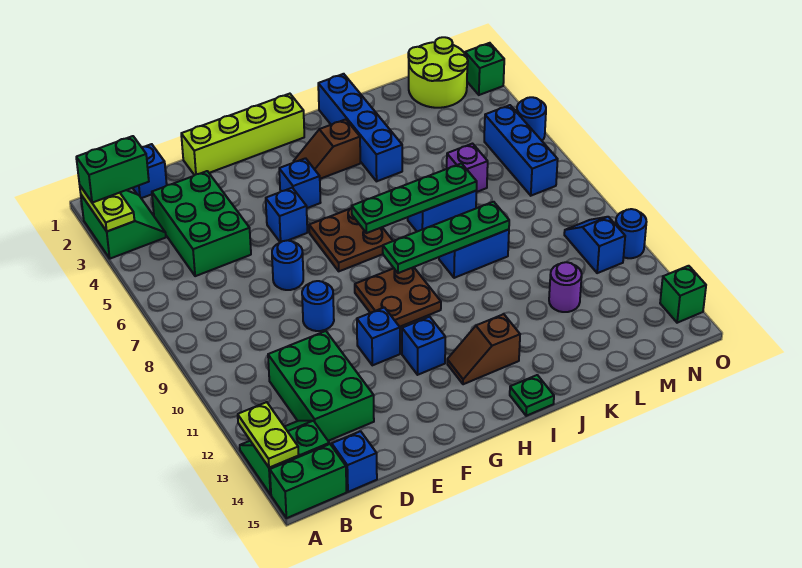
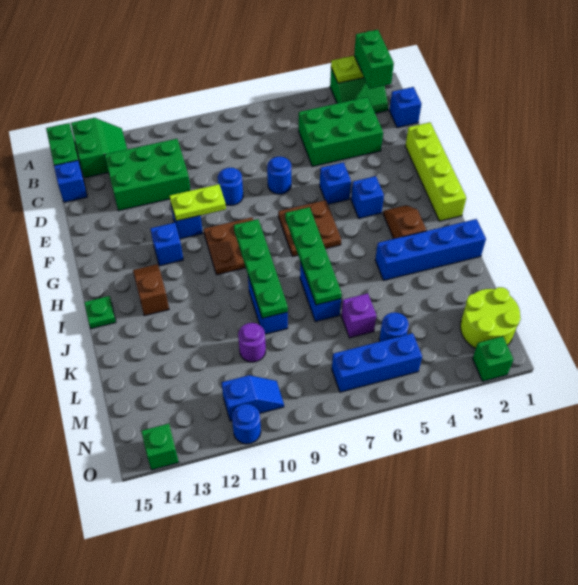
lime plate A13:A14 level 2 -> lime plate F10:F11 level 2
purple round brick L12 level 1 -> purple round brick L10 level 1
blue round brick O5 level 1 -> blue round brick M5 level 1

